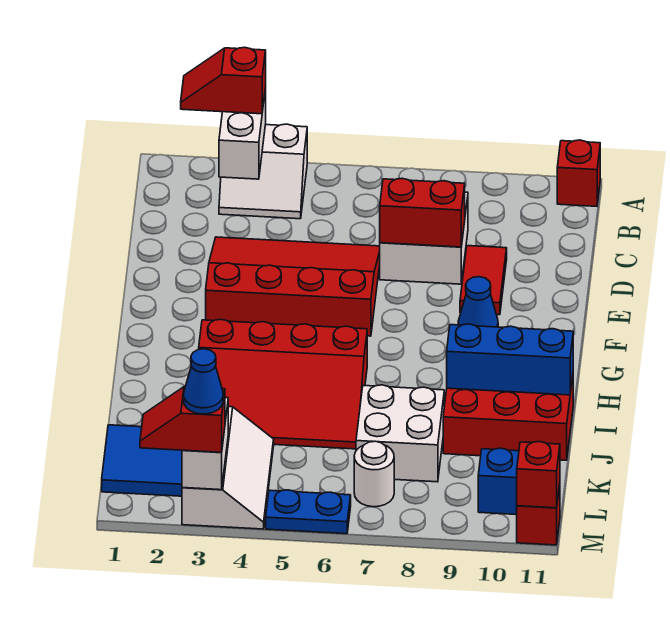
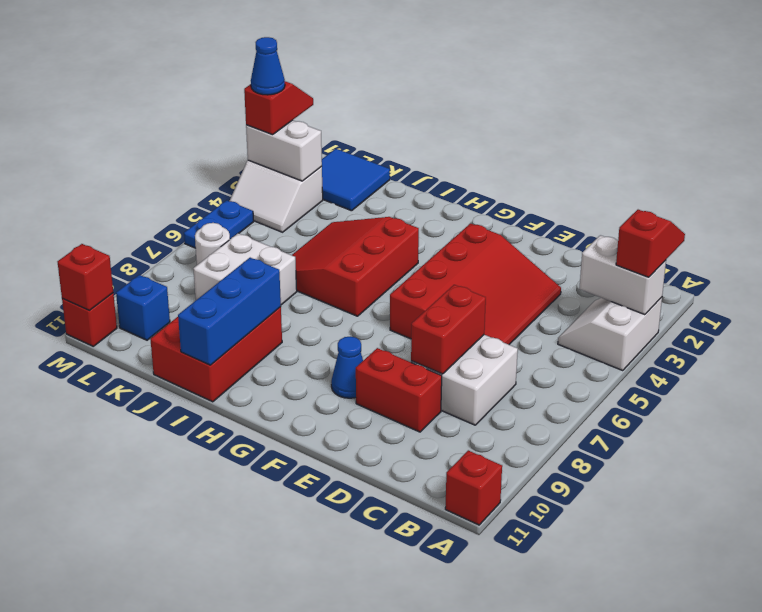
red tile D9:E9 level 1 -> red brick D9:E9 level 1
red slope H3:J6 level 1 top H -> red slope H4:J6 level 1 top H
white slope K3:M4 level 1 top 3 -> white slope L3:M4 level 1 top 3

